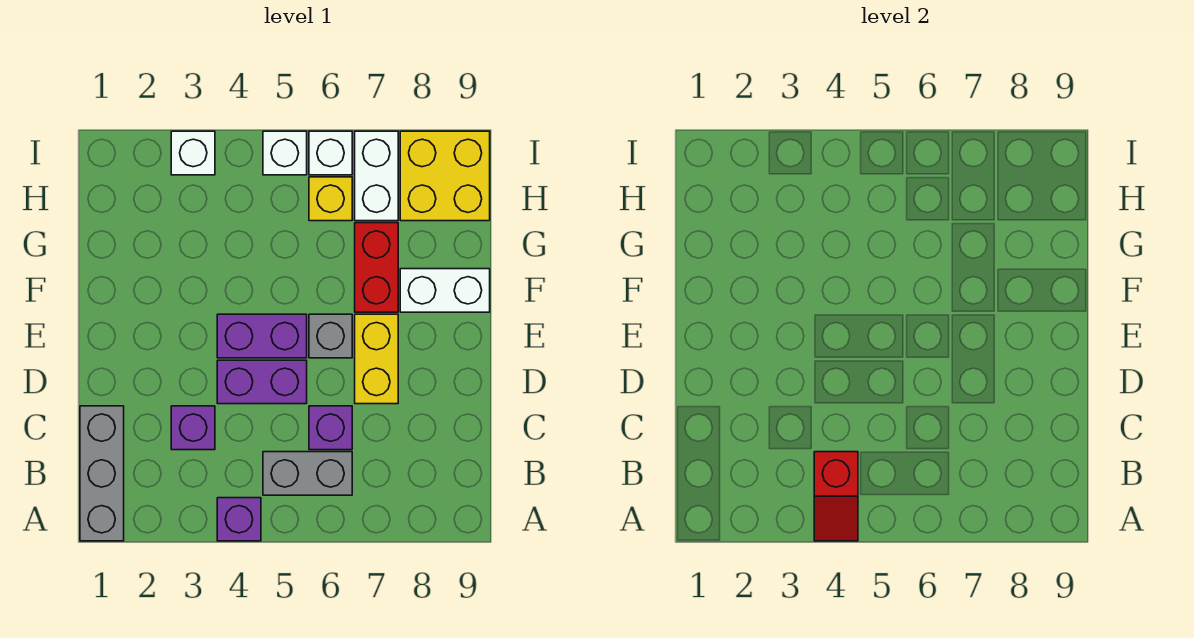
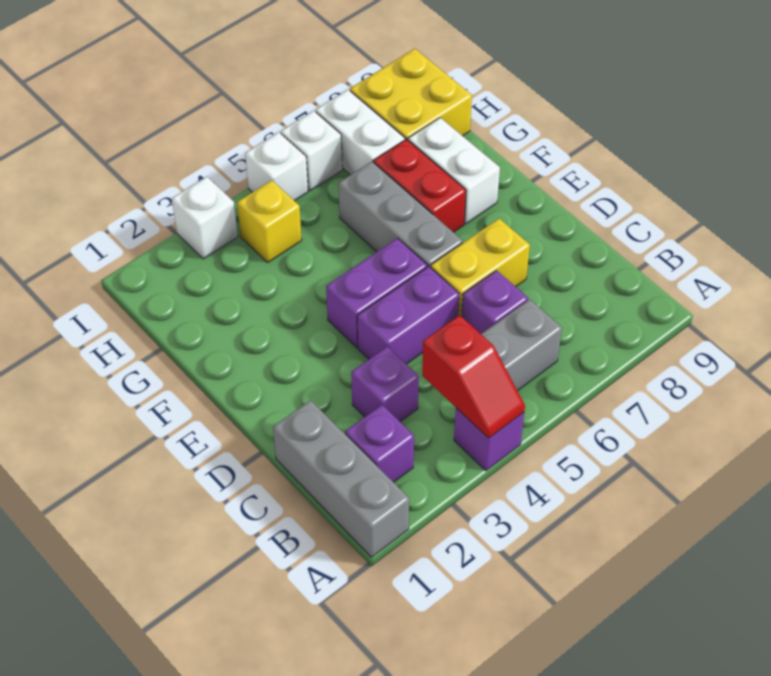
none -> purple brick B2 level 1
yellow brick D7:E7 level 1 -> yellow brick D6:D7 level 1
grey brick E6 level 1 -> grey brick E6:G6 level 1
white brick F8:F9 level 1 -> white brick F8:G8 level 1
yellow brick H6 level 1 -> yellow brick H4 level 1

